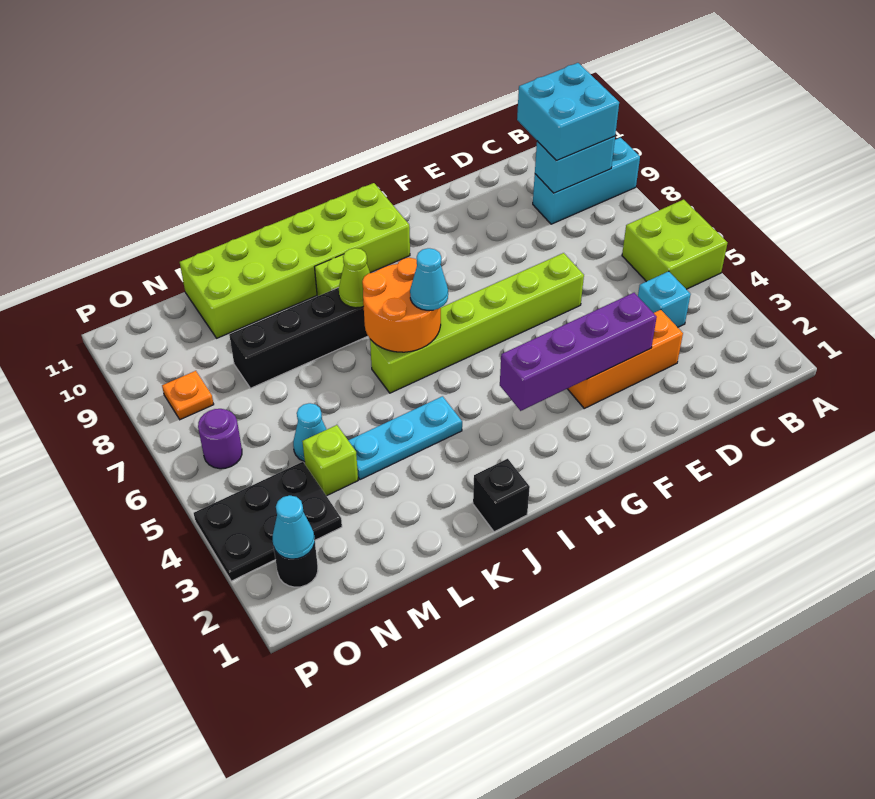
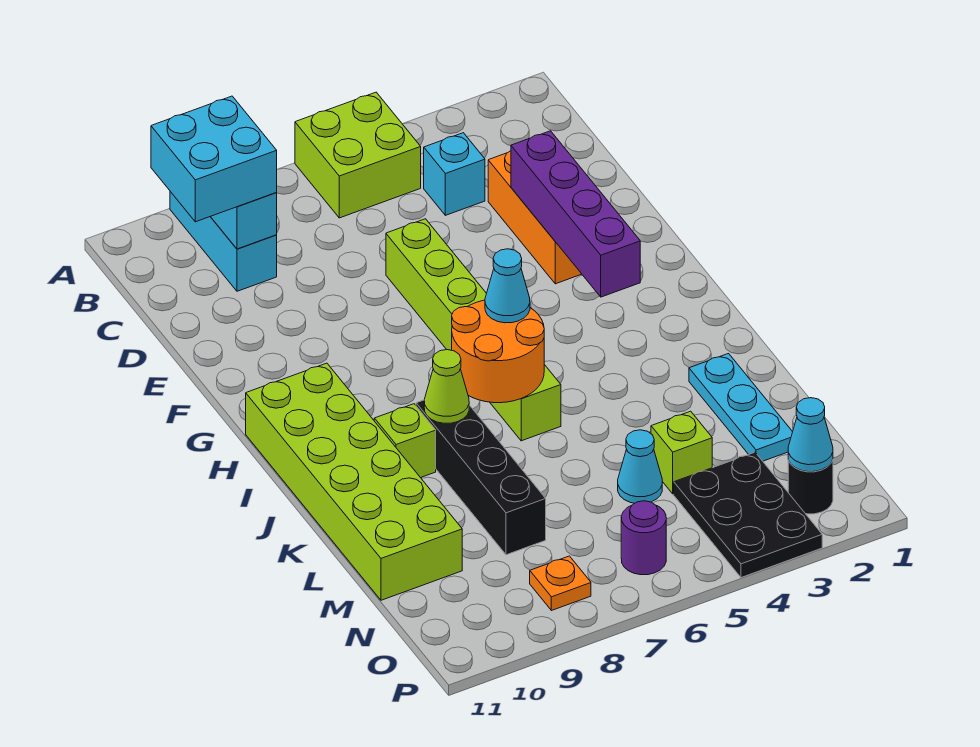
black brick J1 level 1 -> none
cyan plate J4:L4 level 1 -> cyan plate K2:M2 level 1

